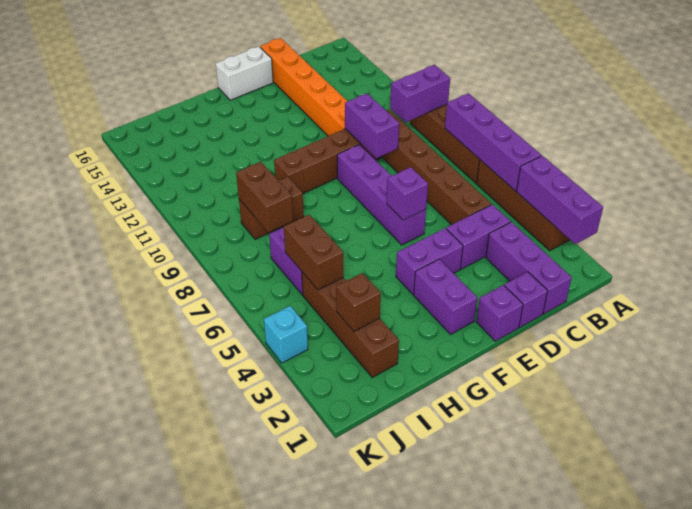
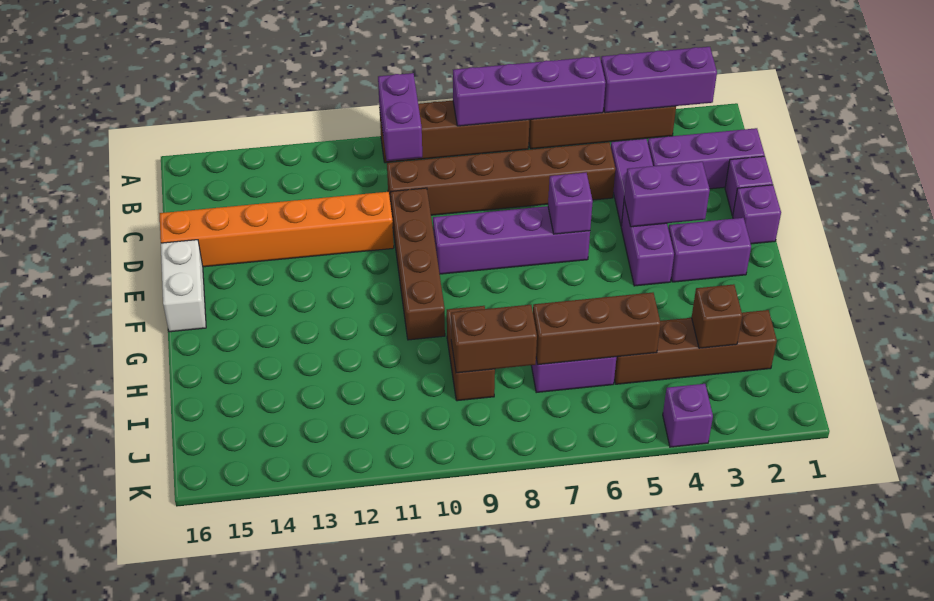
purple brick D9:D10 level 2 -> purple brick E3:E4 level 2
brown brick I5:I6 level 2 -> brown brick I5:I7 level 2
cyan brick K4 level 1 -> purple brick K4 level 1

